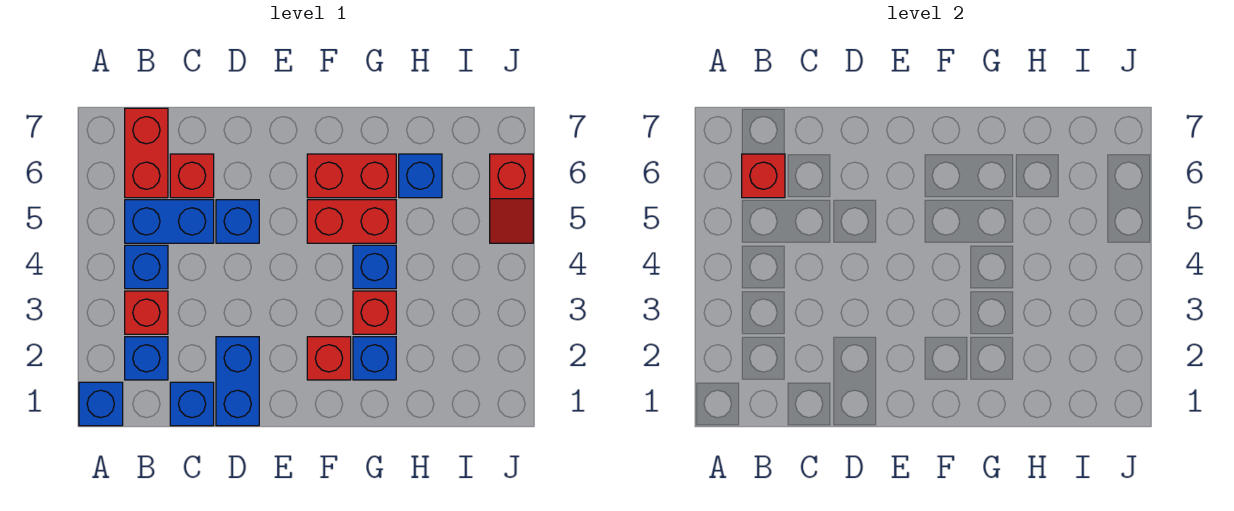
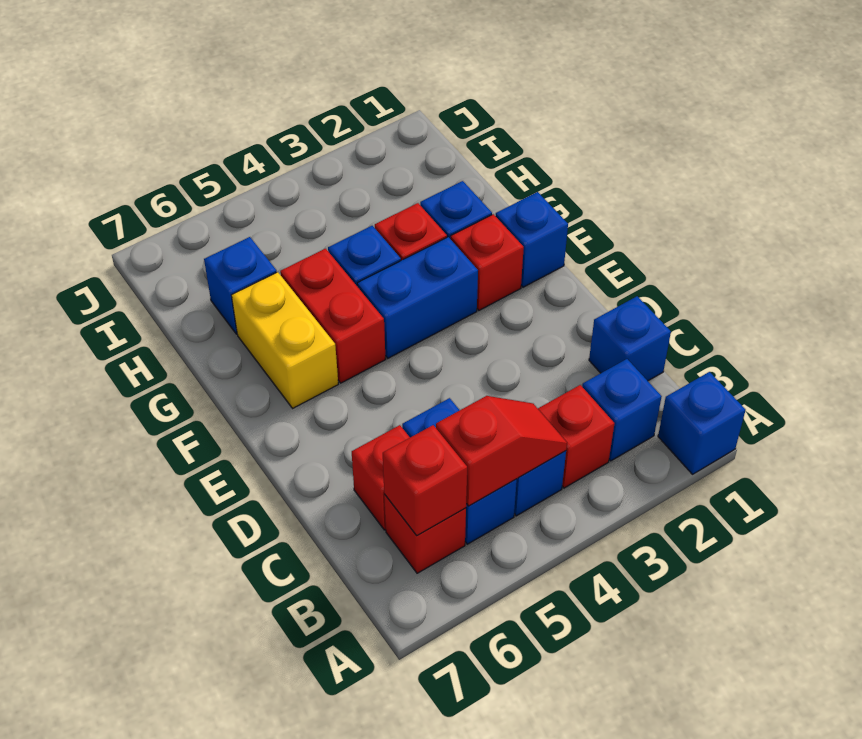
red brick B6:B7 level 1 -> red brick B6 level 1
blue brick D1:D2 level 1 -> blue brick F3:F4 level 1
blue brick D5 level 1 -> blue brick F1 level 1
red brick F6:G6 level 1 -> yellow brick F6:G6 level 1
red slope J5:J6 level 1 top 6 -> red slope B4:B5 level 2 top 5

